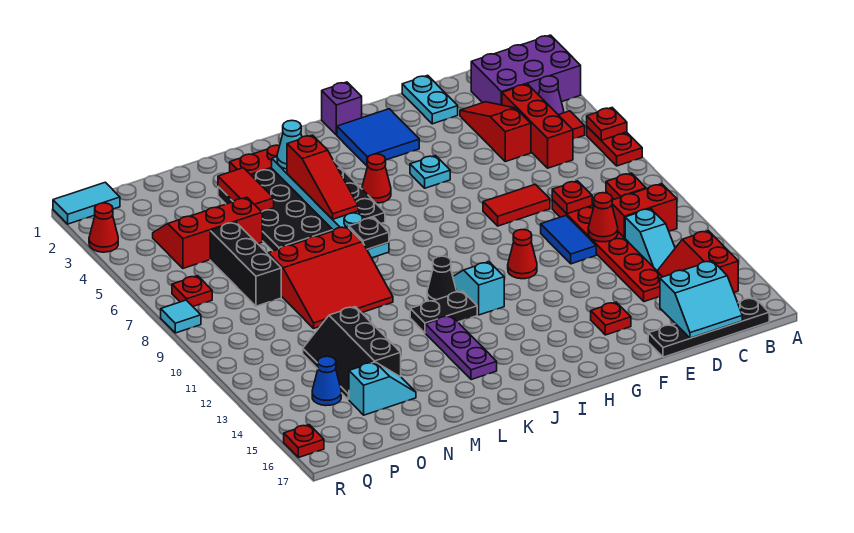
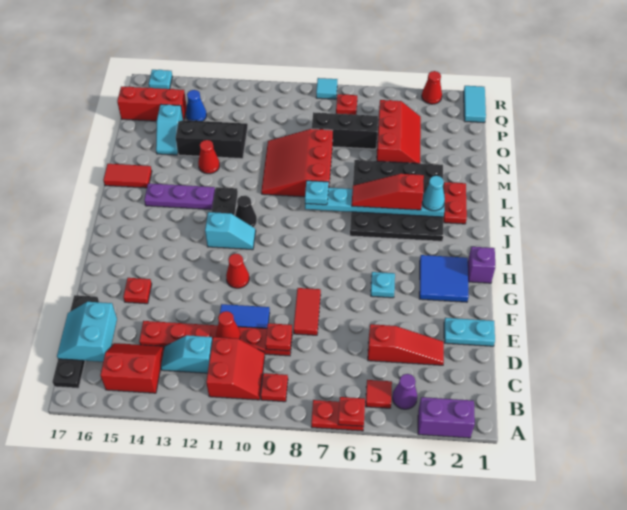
purple brick A2:C3 level 1 -> purple brick A2:A3 level 1
red brick C4:C6 level 1 -> red brick P15:P17 level 1
red cone I5 level 1 -> red cone M13 level 1
black plate K8 level 3 -> cyan plate K8 level 3
red tile M3:M4 level 2 -> red tile L16:L17 level 1
red plate R16 level 1 -> cyan plate R16 level 1

